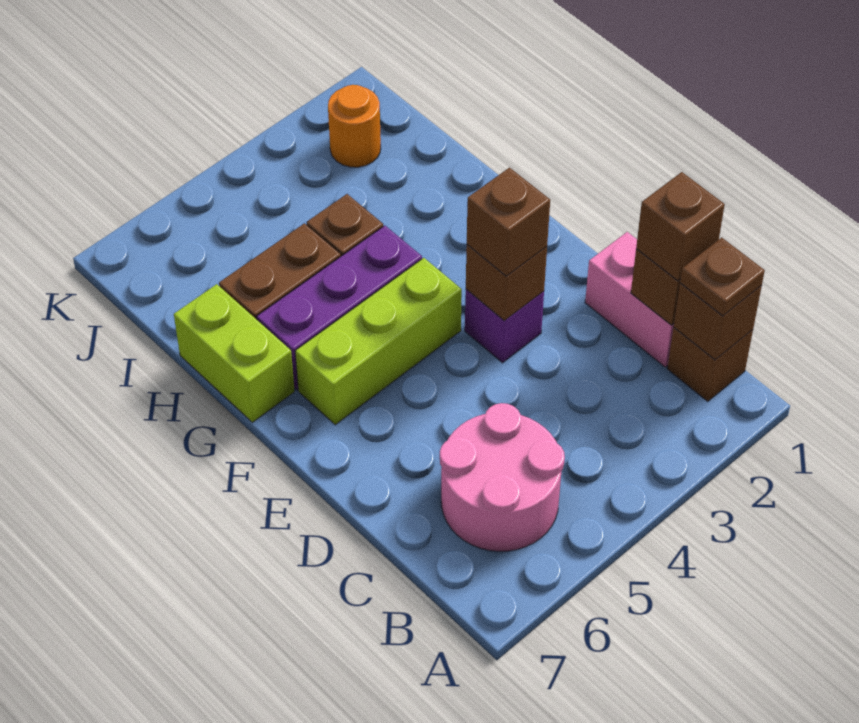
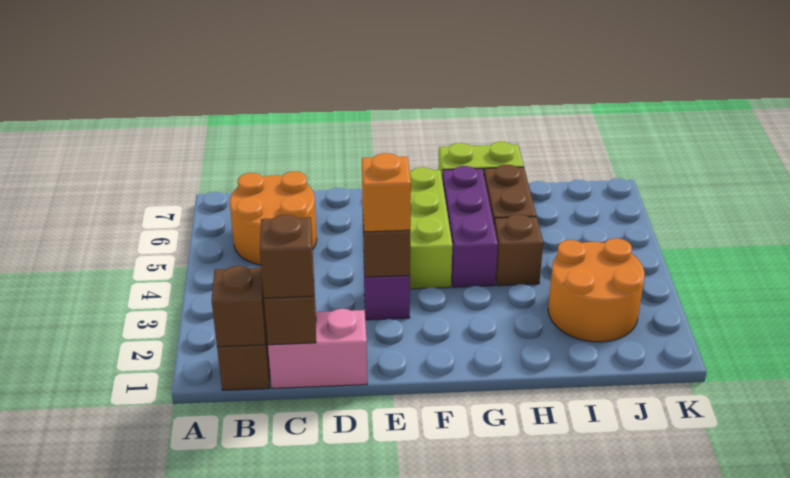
brown plate B1 level 3 -> none
pink round brick B5:C6 level 1 -> orange round brick B5:C6 level 1
brown brick E3 level 3 -> orange brick E3 level 3
orange round brick J2 level 1 -> orange round brick I2:J3 level 1

